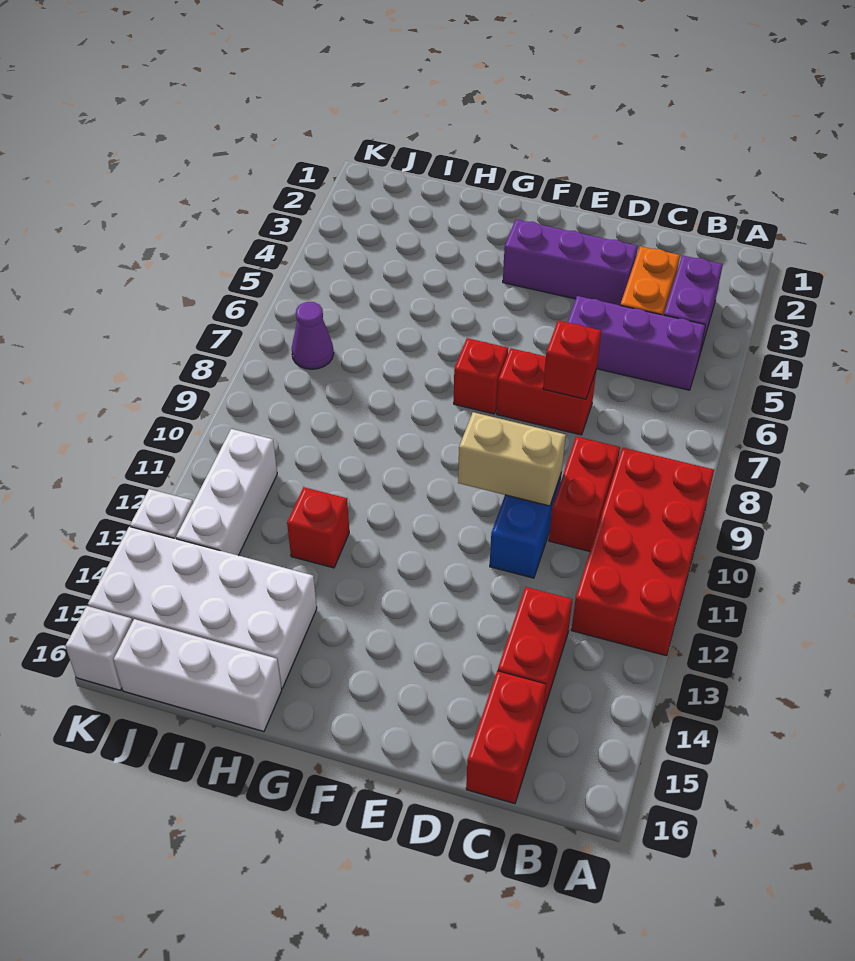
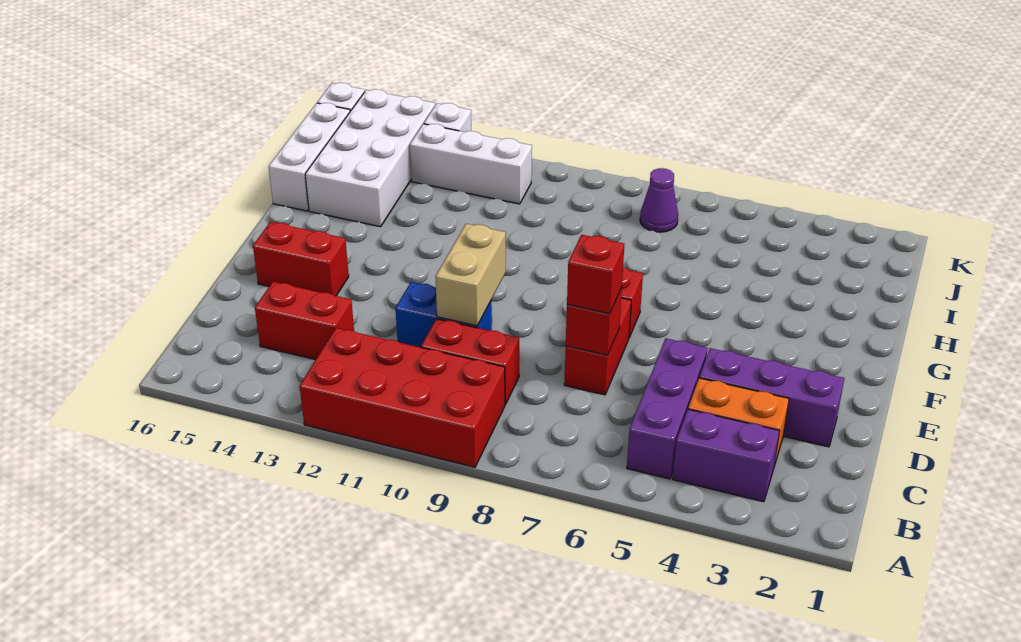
red brick C15:C16 level 1 -> red brick E14:E15 level 1
purple brick D3:F3 level 1 -> purple brick D2:D4 level 1
red brick H12 level 1 -> red brick D7 level 3

